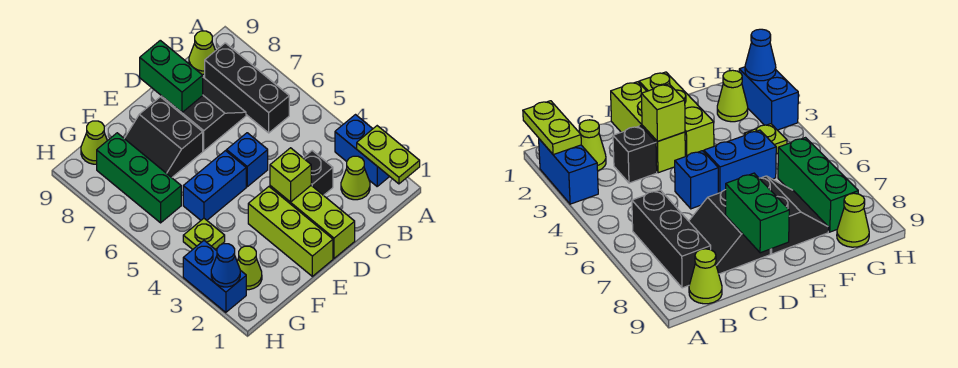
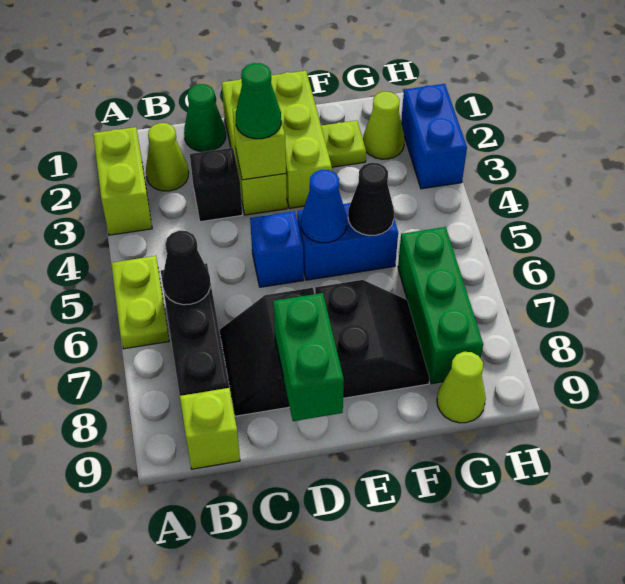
lime plate A1:A2 level 2 -> lime plate A5:A6 level 1
blue brick A2:A3 level 1 -> lime brick A2:A3 level 1
none -> black cone B6 level 2
lime cone B9 level 1 -> lime brick B9 level 1
none -> green cone C1 level 1
none -> green cone D3 level 3
none -> black cone F5 level 2
lime plate G4 level 1 -> lime plate F2 level 1
blue cone H2 level 2 -> blue cone E5 level 2

